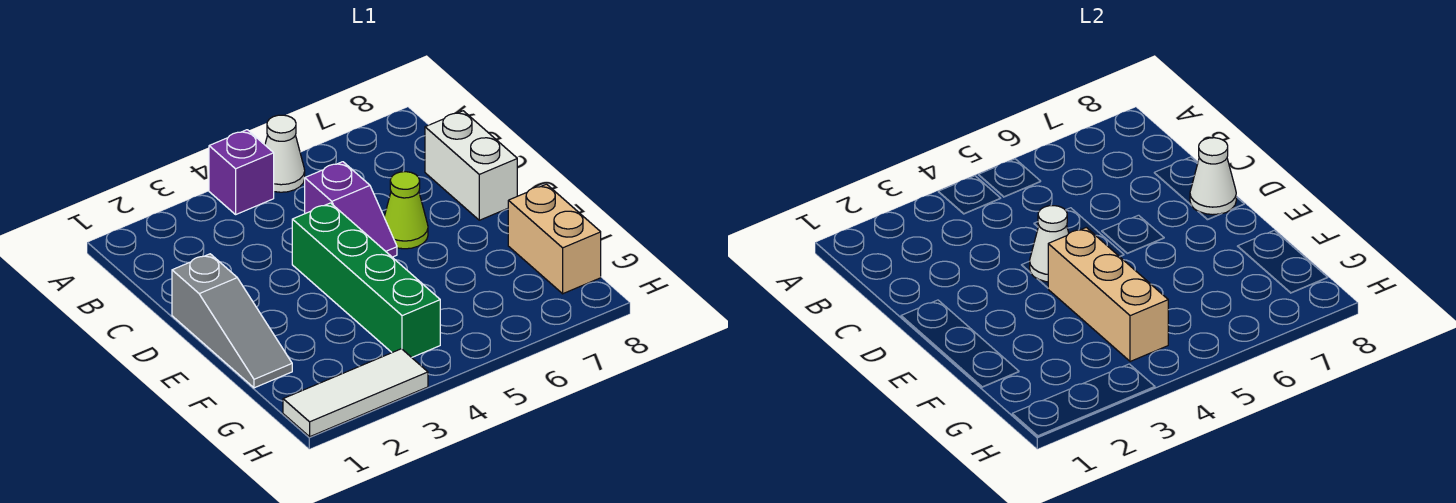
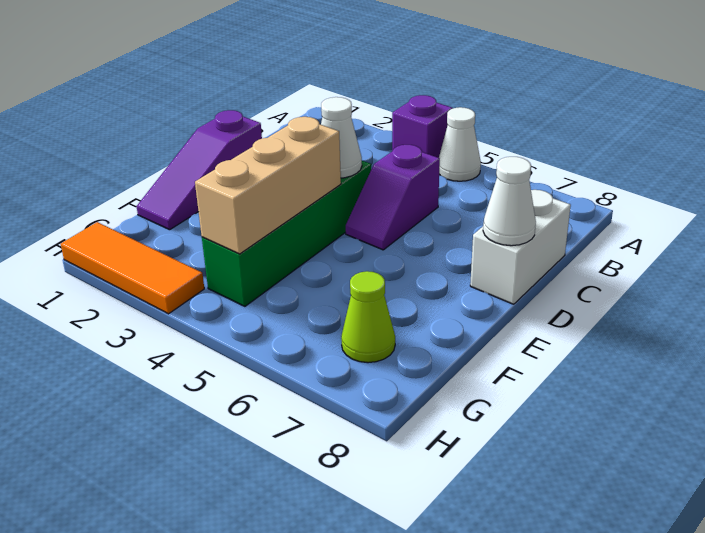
grey slope D1:F1 level 1 top D -> purple slope D1:F1 level 1 top D
lime cone D6 level 1 -> lime cone G7 level 1
tan brick F8:G8 level 1 -> none
white tile H1:H3 level 1 -> orange tile H1:H3 level 1

